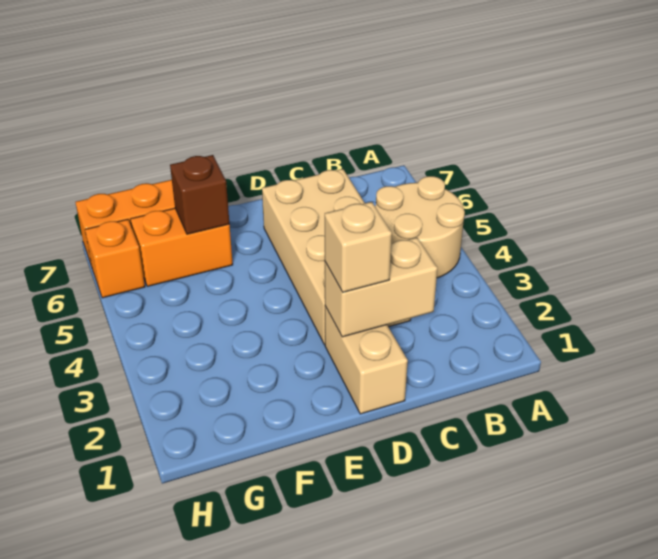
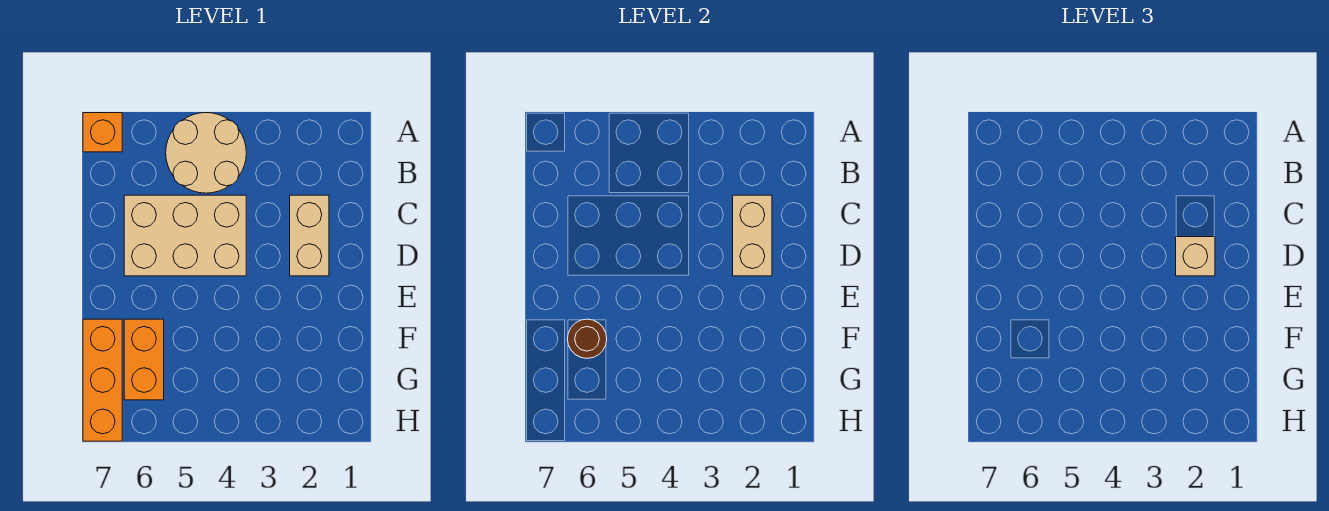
tan brick C3:D6 level 1 -> tan brick C4:D6 level 1
tan brick D1:D2 level 1 -> tan brick C2:D2 level 1
brown brick F6 level 2 -> brown round brick F6 level 2
orange brick H6 level 1 -> orange brick A7 level 1

